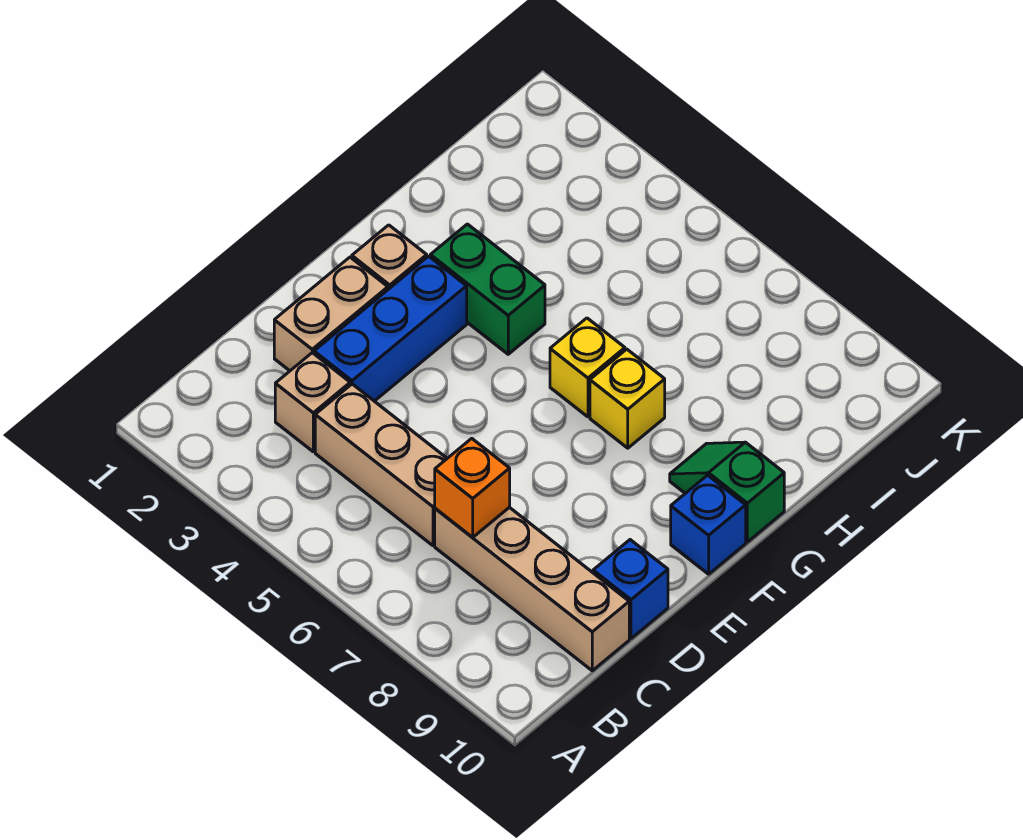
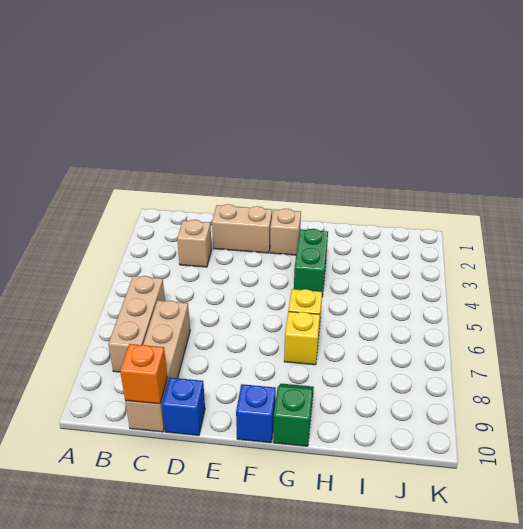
tan brick C4:C6 level 1 -> tan brick B6:B8 level 1
orange brick C7 level 2 -> orange brick C10 level 2
blue brick D3:F3 level 1 -> none

